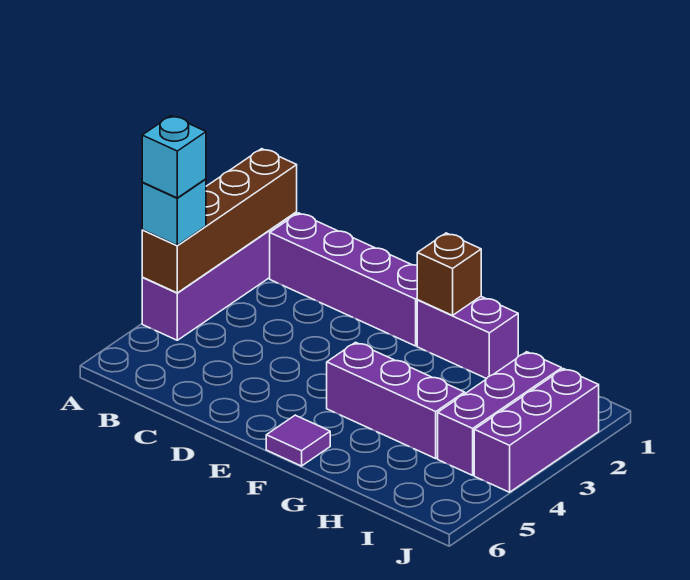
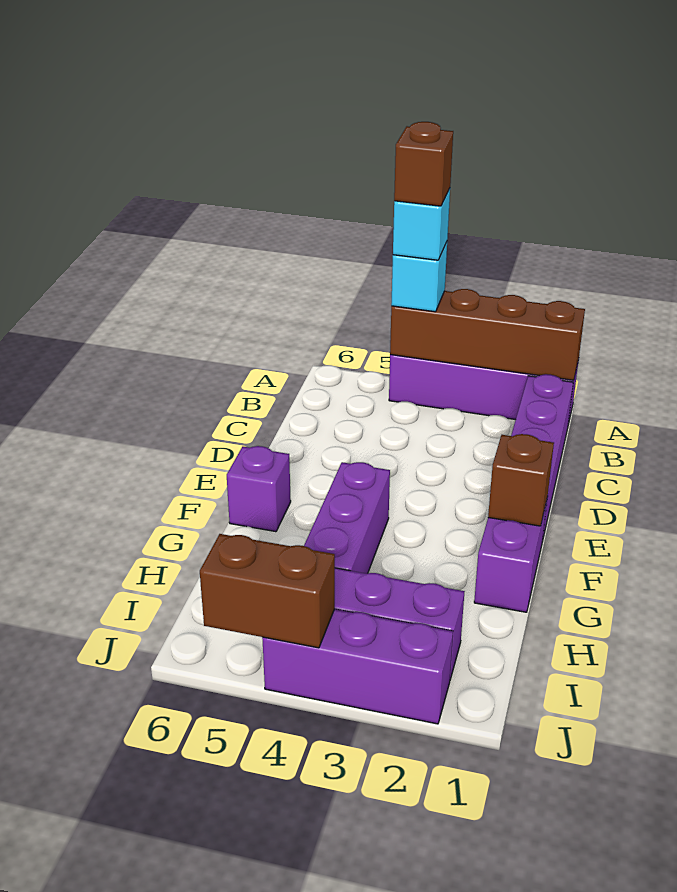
none -> brown brick A4 level 5
purple tile F6 level 1 -> purple brick F6 level 1
none -> brown brick J4:J5 level 2

